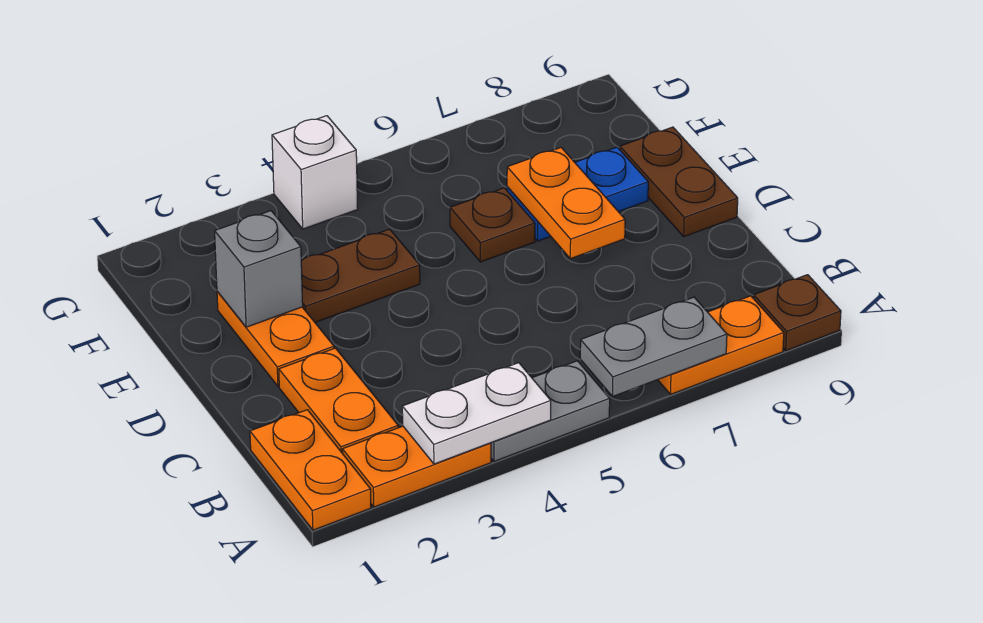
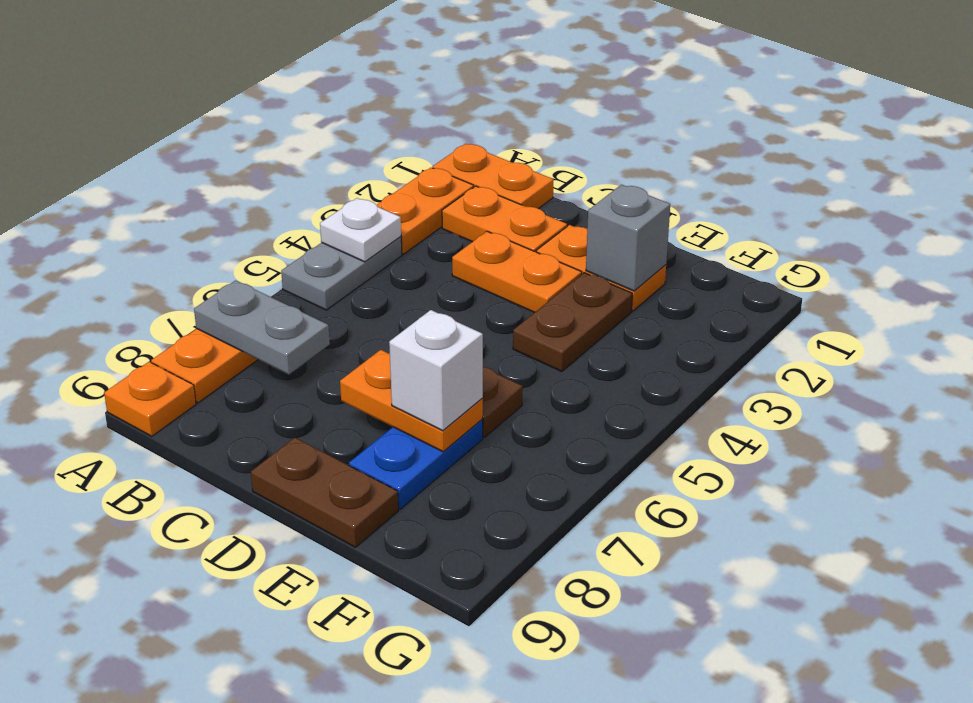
white plate A3:A4 level 2 -> white plate A4 level 2
grey plate A6:A7 level 2 -> grey plate A7:B7 level 2
brown plate A9 level 1 -> orange plate A9 level 1
none -> orange plate C3:D3 level 1
white brick G4 level 1 -> white brick E7 level 3

